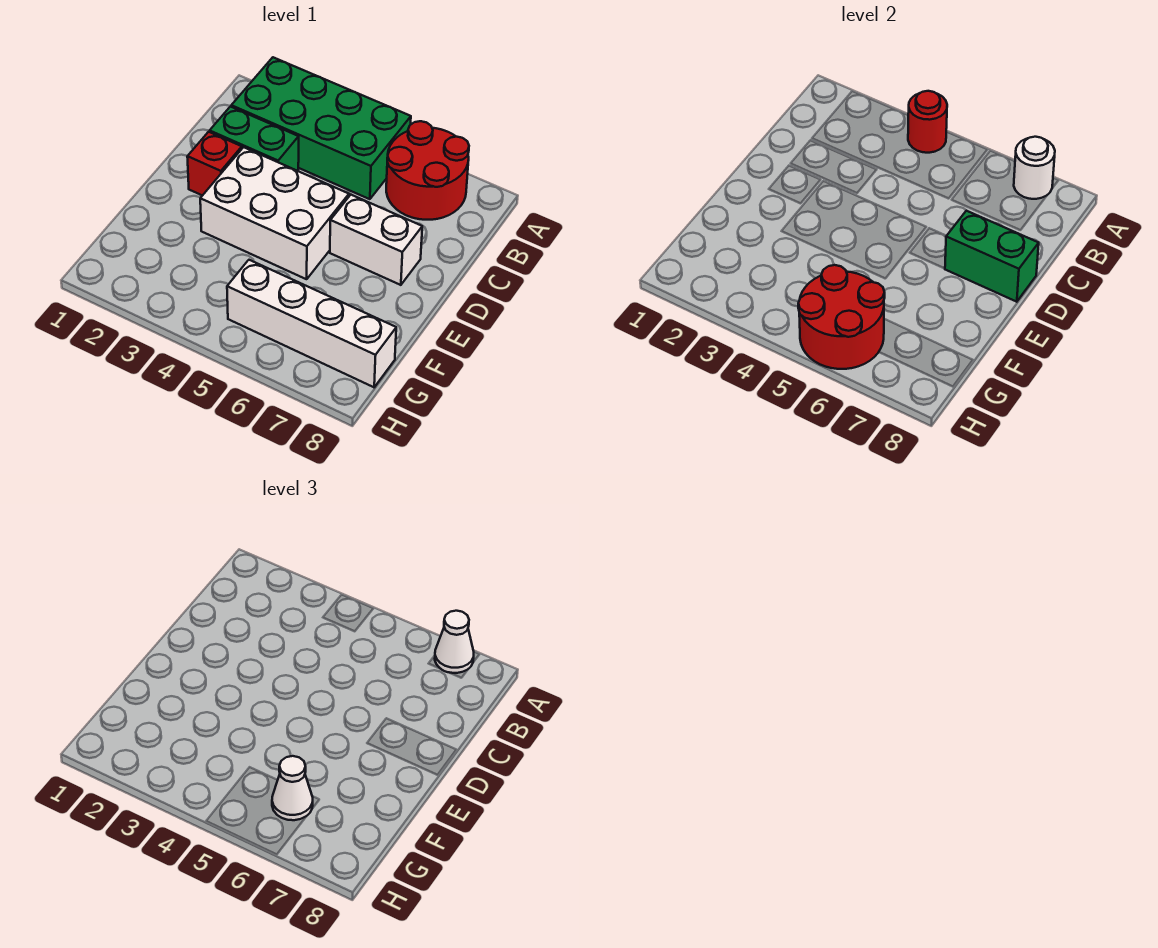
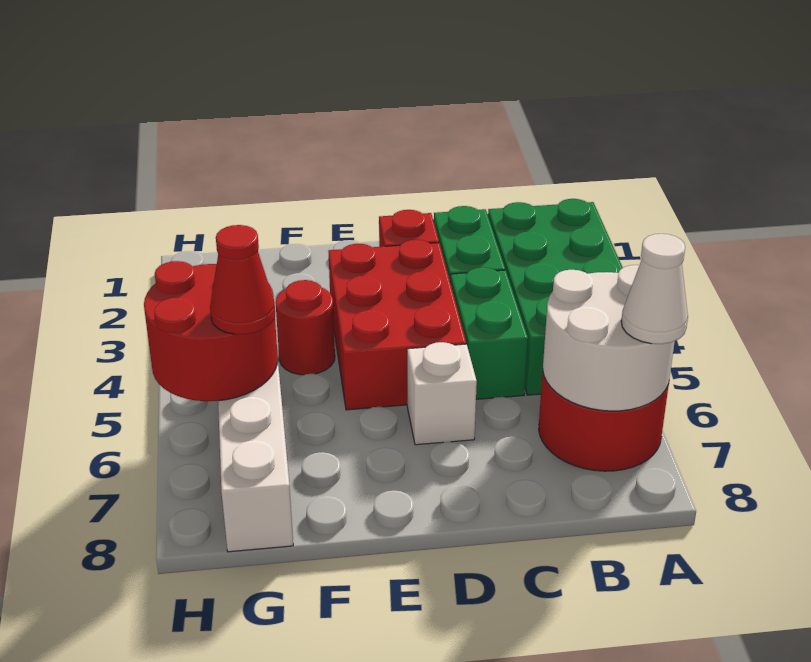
red round brick A4 level 2 -> red round brick F4 level 1
white round brick A7 level 2 -> white round brick A6:B7 level 2
white brick D3:E5 level 1 -> red brick D3:E5 level 1
white brick D6:D7 level 1 -> white brick D6 level 1
green brick D7:D8 level 2 -> green brick C4:C5 level 1
white cone G6 level 3 -> red cone G6 level 3

